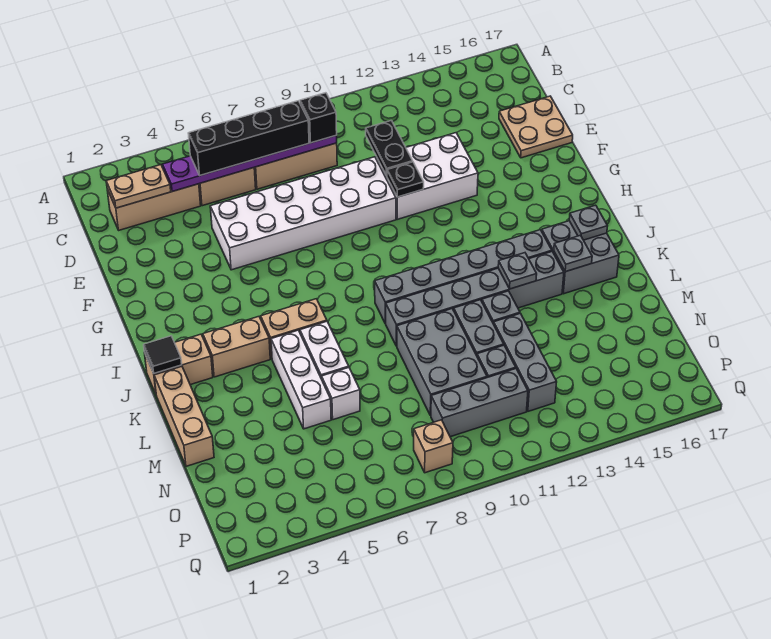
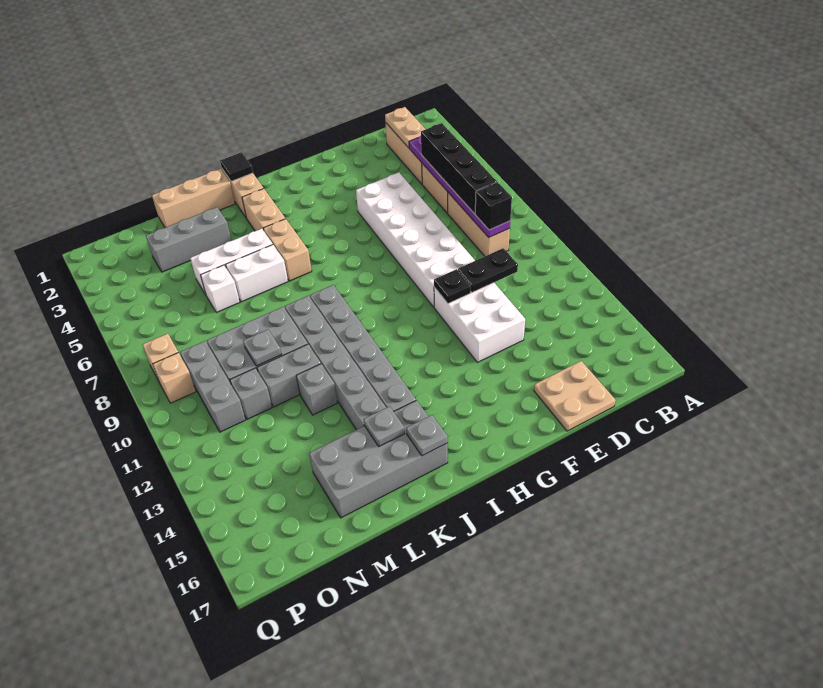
grey brick J15:K16 level 1 -> grey brick J15:M16 level 1
grey plate K13 level 2 -> grey plate M10 level 2
grey brick M12:O12 level 1 -> grey brick L3:N3 level 1
none -> tan brick P9 level 1

